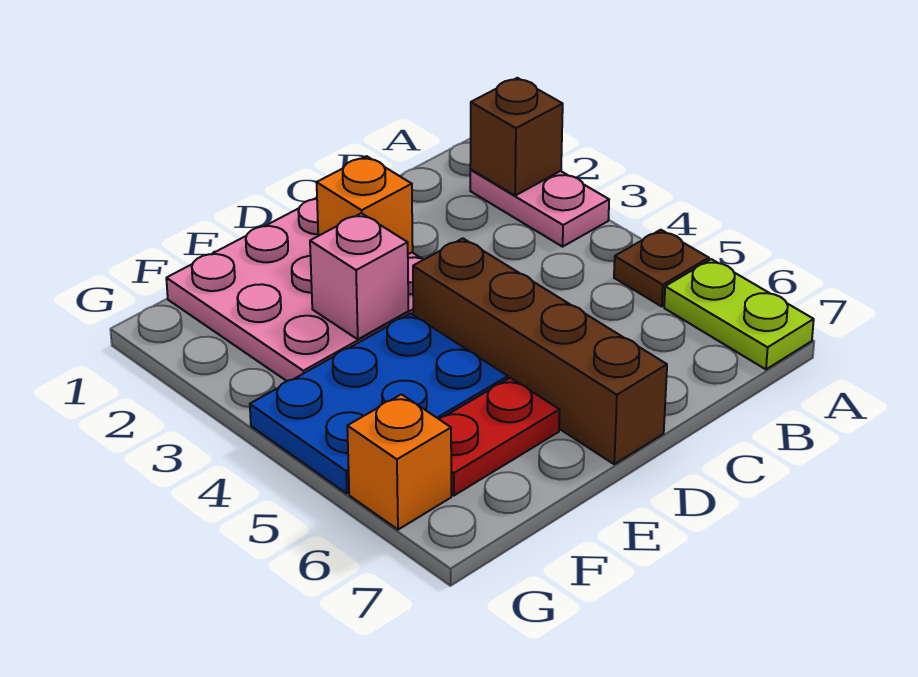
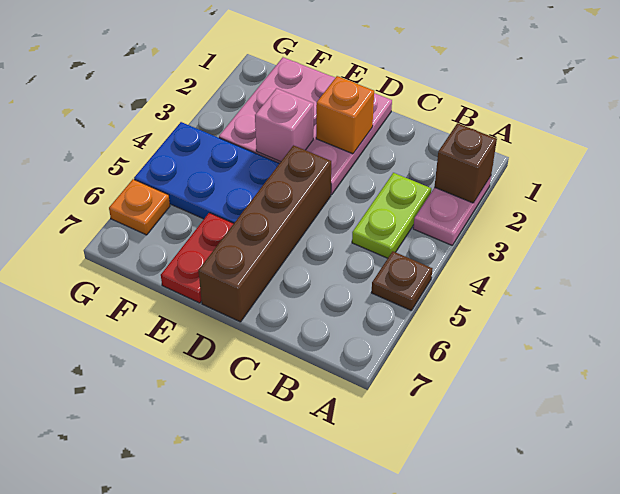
lime plate A6:A7 level 1 -> lime plate B3:B4 level 1
red plate E6:F6 level 1 -> red plate E6:E7 level 1
orange brick G6 level 1 -> orange plate G6 level 1

